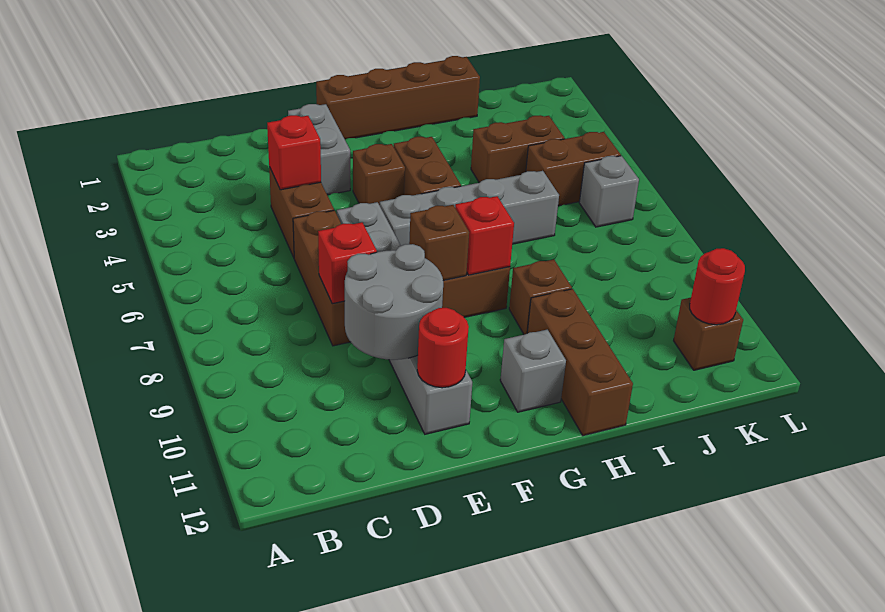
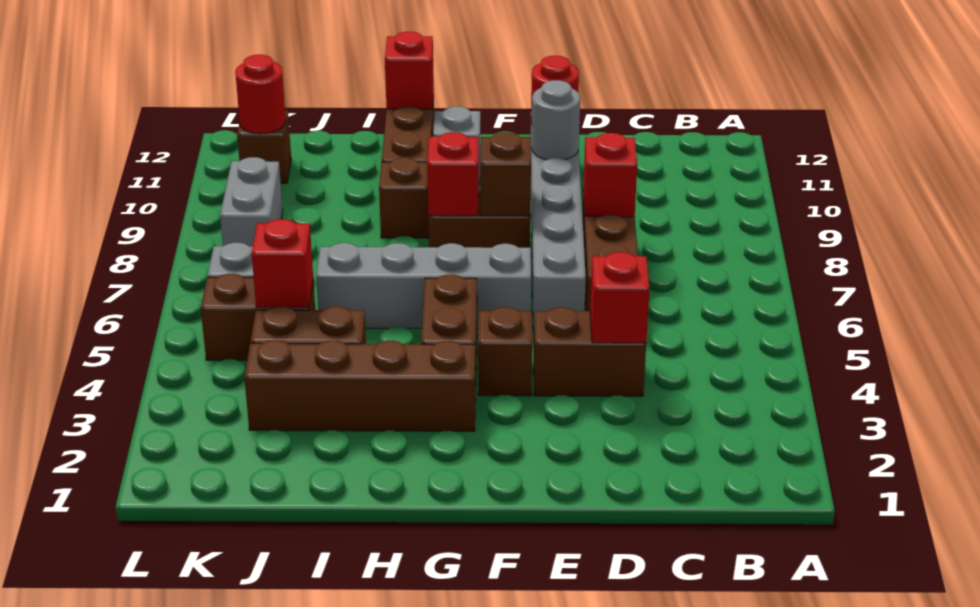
brown brick D4:D5 level 1 -> brown brick D4:E4 level 1
grey round brick D9:E10 level 2 -> grey round brick E10 level 2
grey brick E2:E3 level 1 -> grey brick K8:K9 level 1
brown brick F1:I1 level 1 -> brown brick G3:J3 level 1
none -> red brick H12 level 2
none -> red brick J5 level 2

